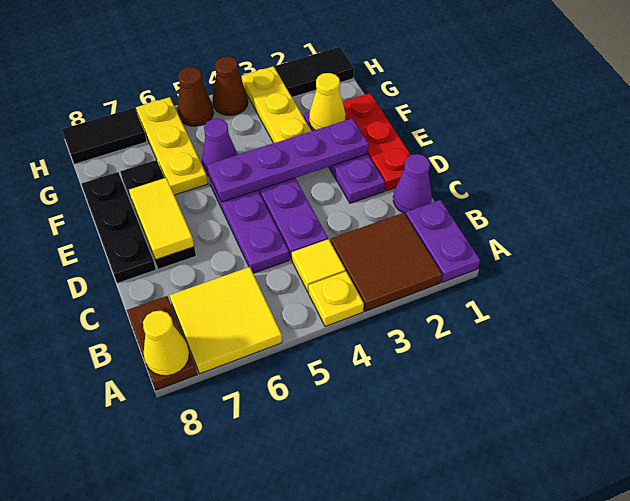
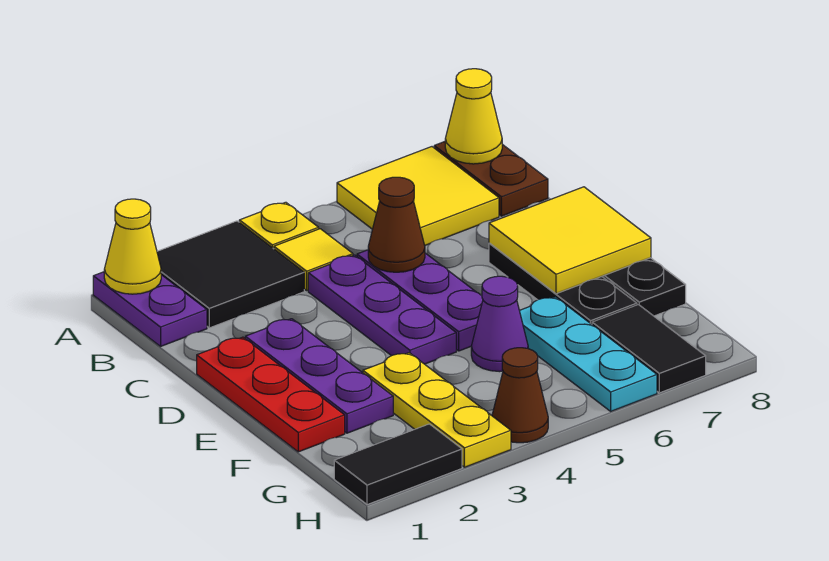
brown tile A2:B3 level 1 -> black tile A2:B3 level 1
purple cone C1 level 1 -> none
yellow tile D7:E7 level 2 -> yellow tile D7:E8 level 2
purple plate E2:E5 level 2 -> none
yellow cone F2 level 2 -> yellow cone A1 level 2
yellow plate F6:H6 level 1 -> cyan plate F6:H6 level 1
brown cone H5 level 1 -> brown cone C5 level 2
black tile H7:H8 level 1 -> black tile G7:H7 level 1

